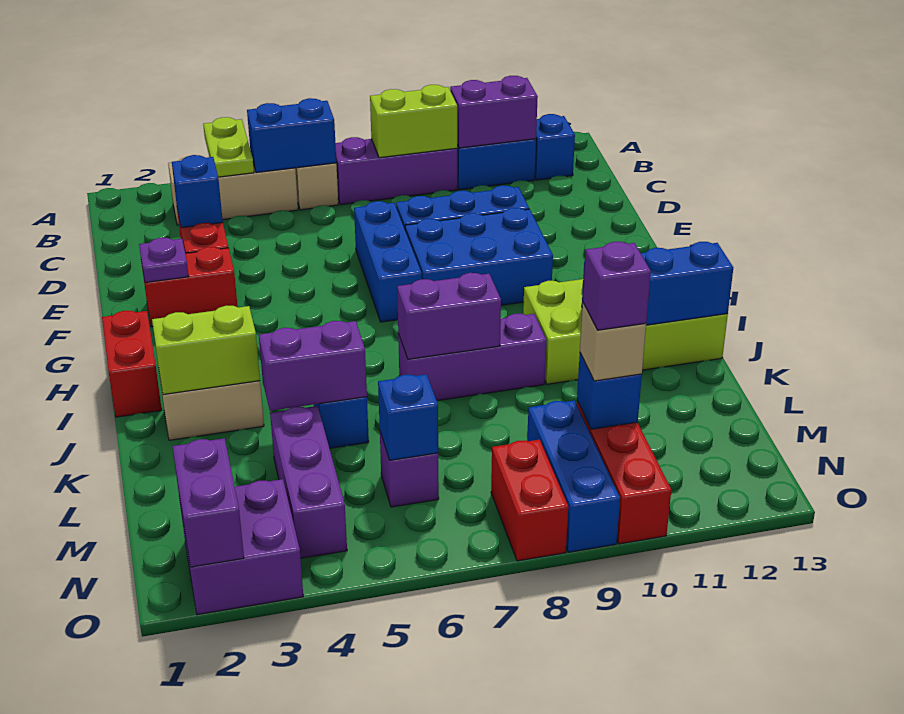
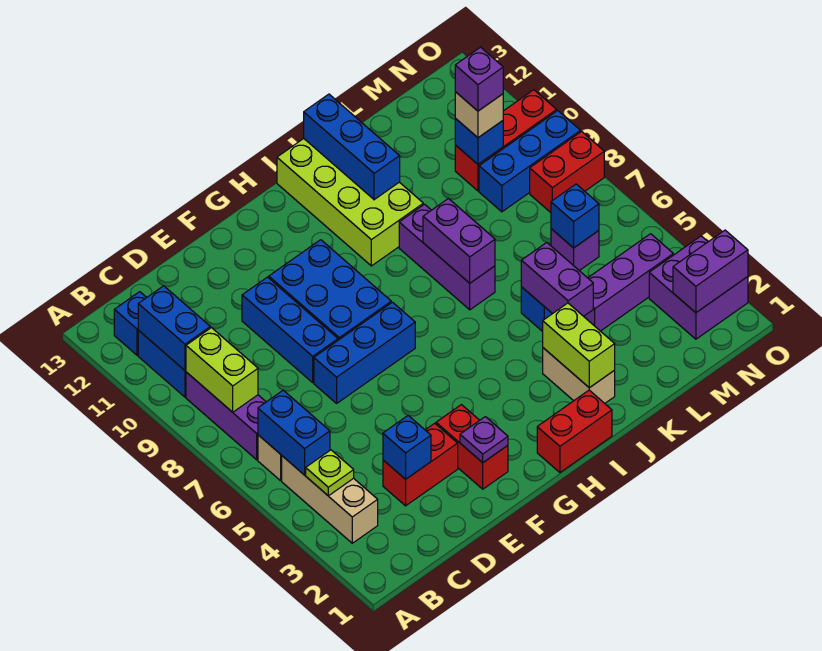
lime plate A4:B4 level 2 -> lime plate B4 level 2
purple brick B10:B11 level 2 -> blue brick B10:B11 level 2

